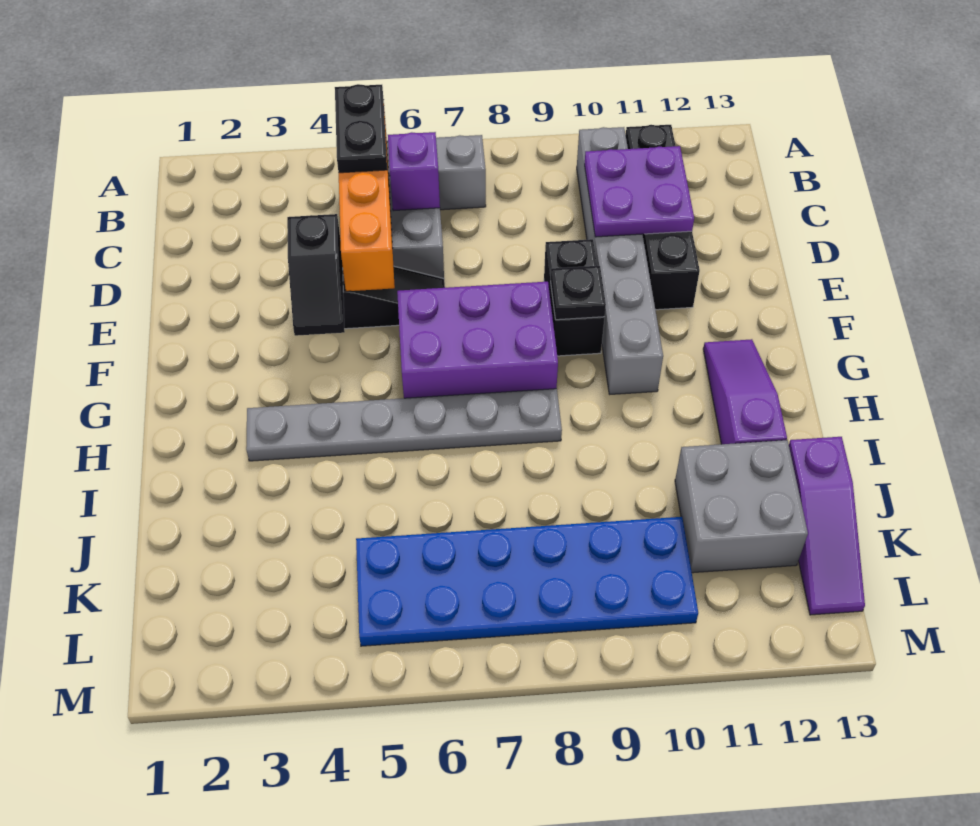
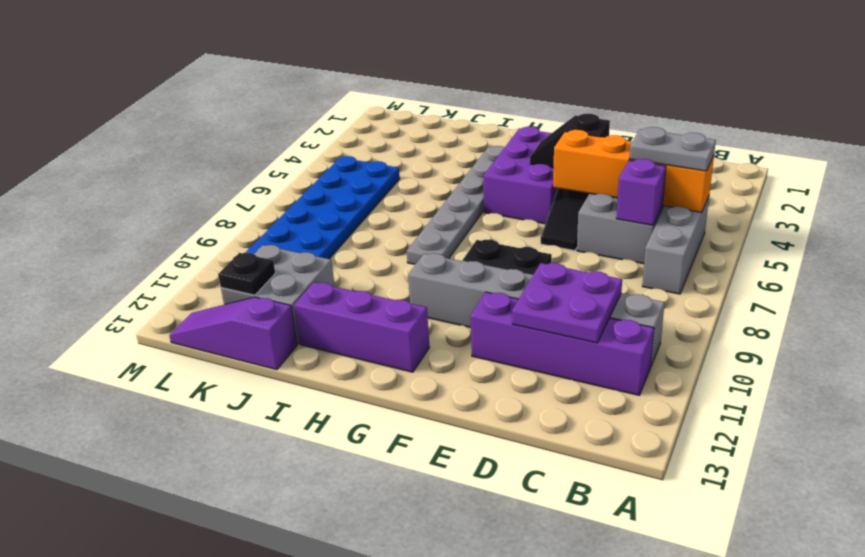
black plate B5:C5 level 3 -> grey plate B5:C5 level 3
black brick B11:E11 level 1 -> purple brick B11:E11 level 1
purple brick F6:G8 level 1 -> purple brick F3:G5 level 1
black plate F9 level 2 -> black plate K12 level 2
purple slope G12:I12 level 1 top I -> purple brick G12:I12 level 1

